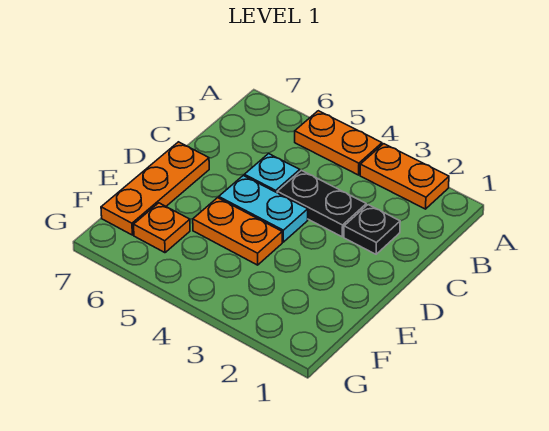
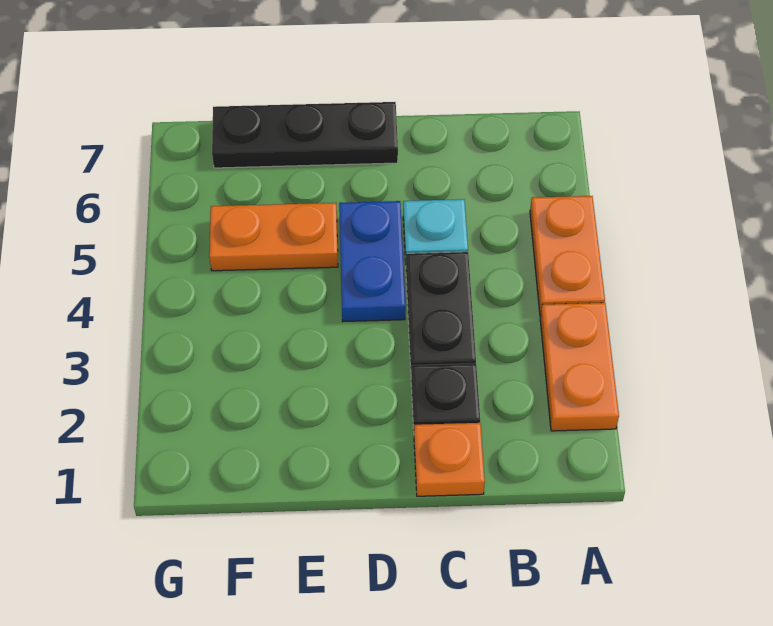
cyan plate D4:D5 level 1 -> blue plate D4:D5 level 1
orange plate D7:F7 level 1 -> black plate D7:F7 level 1
orange plate E4:E5 level 1 -> orange plate E5:F5 level 1
orange plate F6 level 1 -> orange plate C1 level 1

